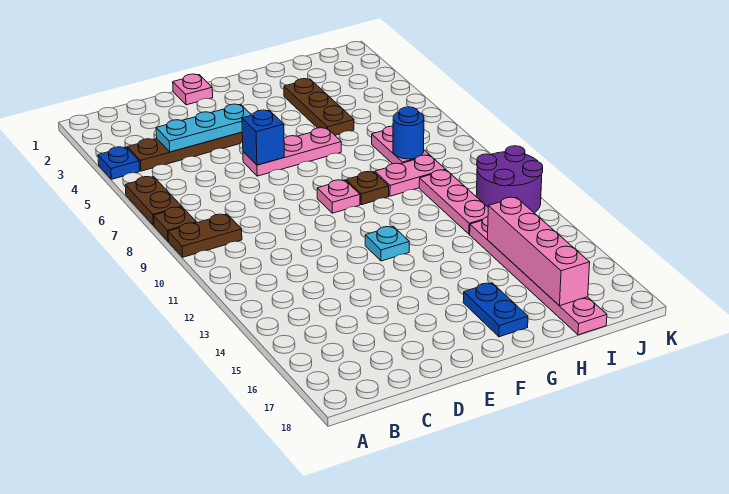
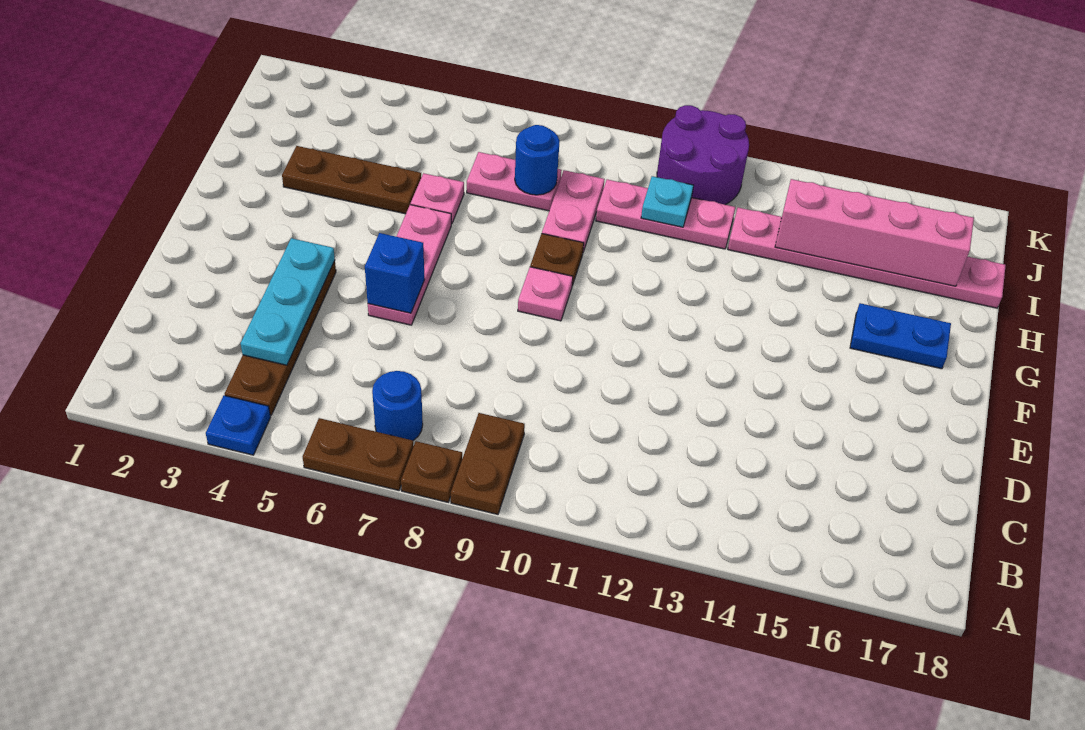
none -> blue round brick B7 level 1
pink plate E1 level 1 -> pink plate H6 level 1
cyan plate F12 level 1 -> cyan plate I11 level 2

